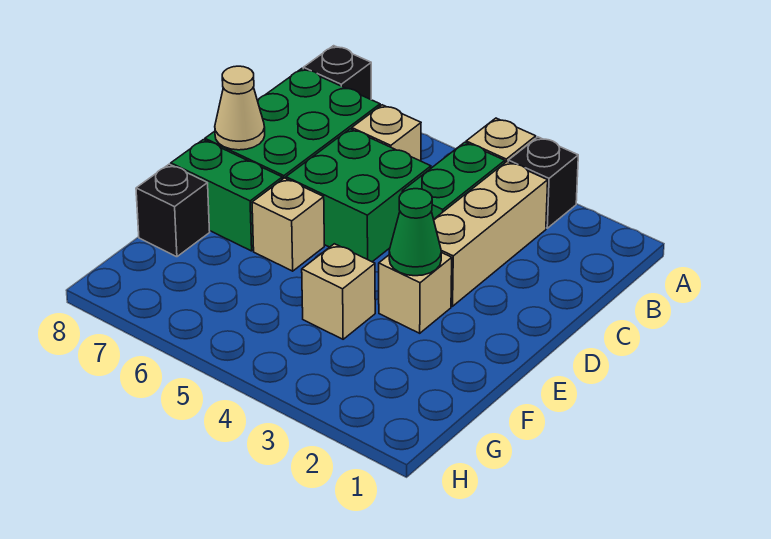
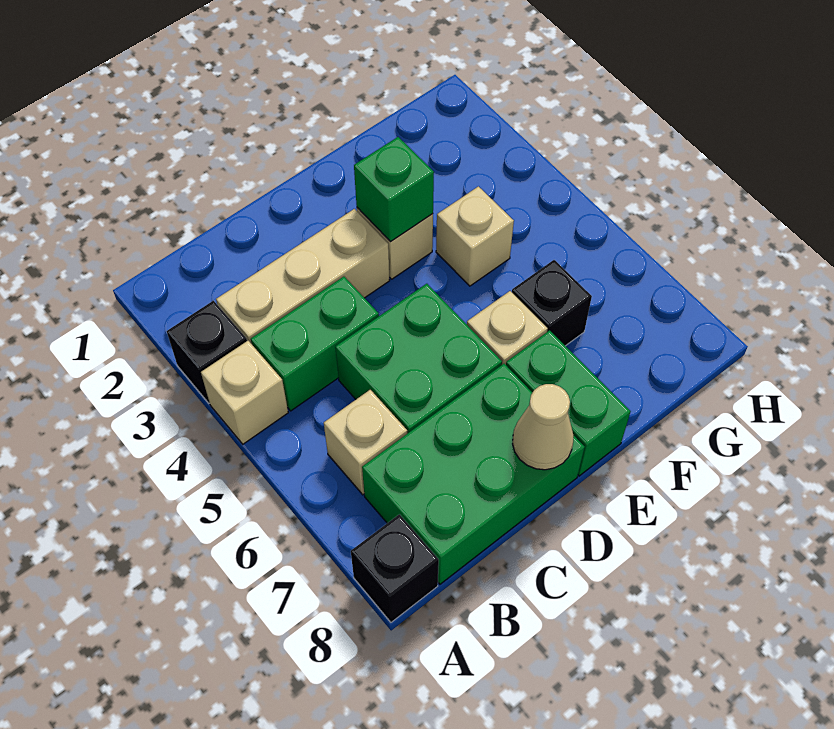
green cone E3 level 2 -> green brick E3 level 2
black brick F8 level 1 -> black brick F6 level 1

